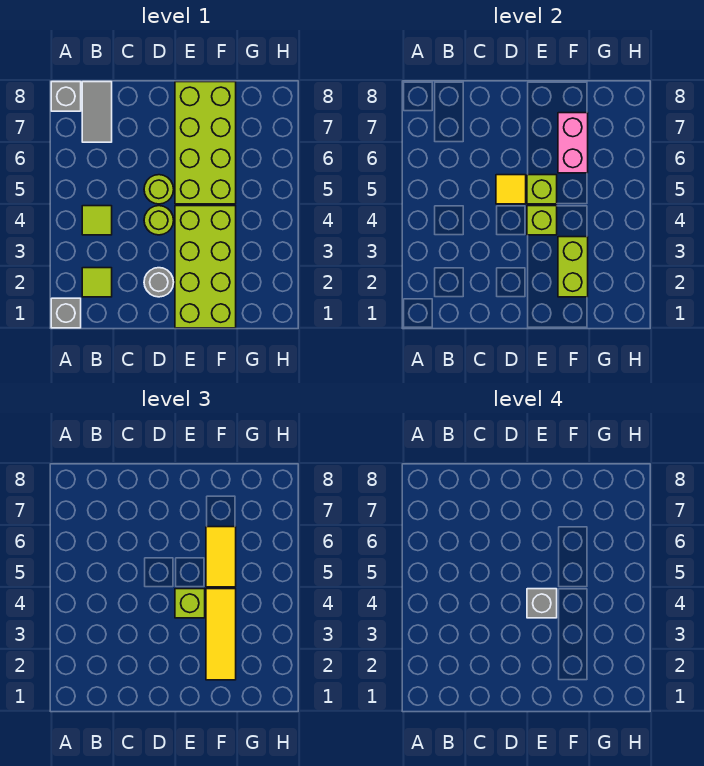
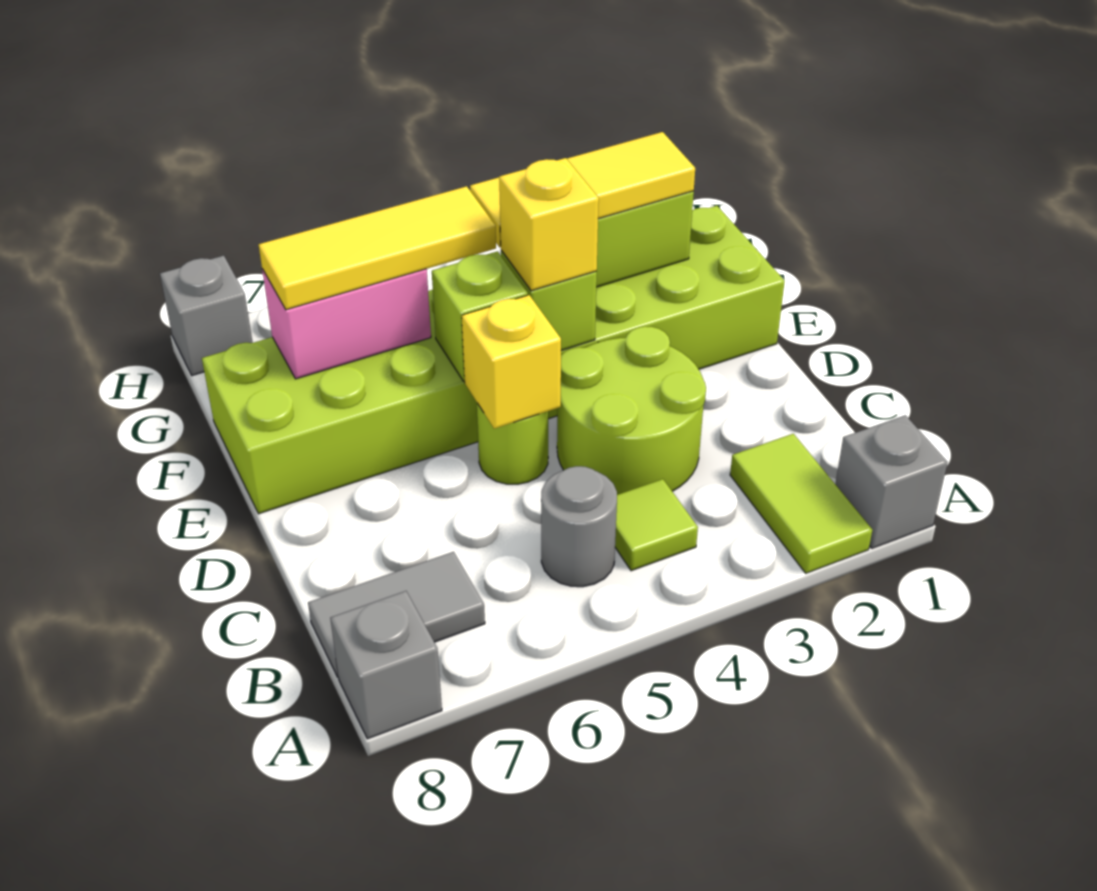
lime tile B2 level 1 -> lime tile A2:B2 level 1
grey round brick D2 level 1 -> grey round brick B5 level 1
lime round brick D4 level 1 -> lime round brick C3:D4 level 1
yellow tile D5 level 2 -> yellow brick D5 level 2
lime brick E4 level 3 -> yellow brick E4 level 3
grey brick E4 level 4 -> grey brick H8 level 1
yellow tile F5:F6 level 3 -> yellow tile F5:F7 level 3

